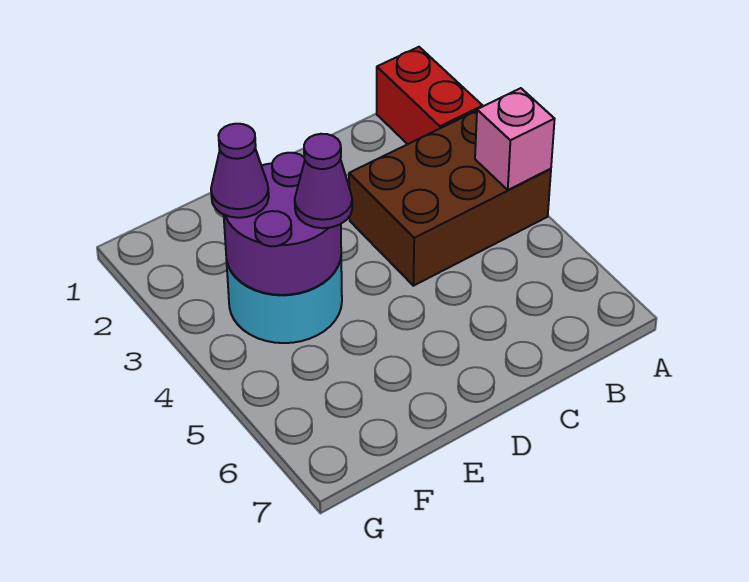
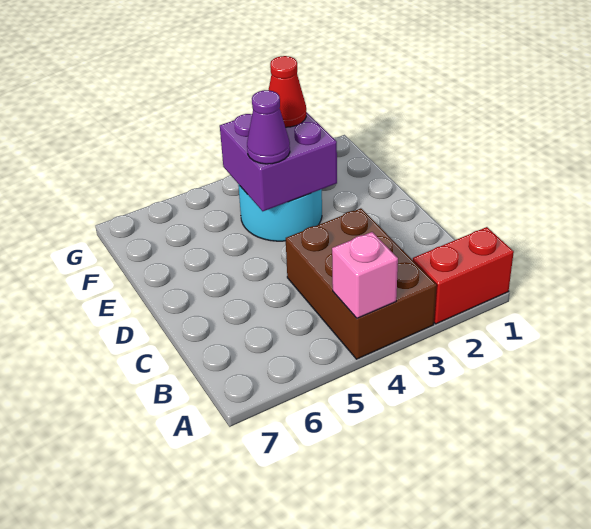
purple round brick E3:F4 level 2 -> purple brick E3:F4 level 2
purple cone F3 level 3 -> red cone F3 level 3

